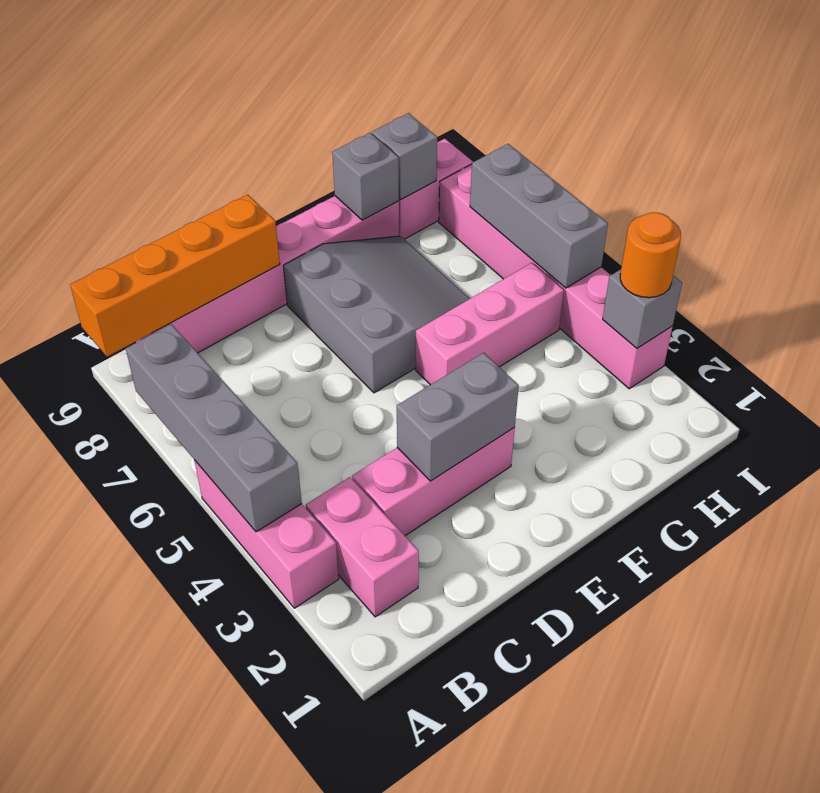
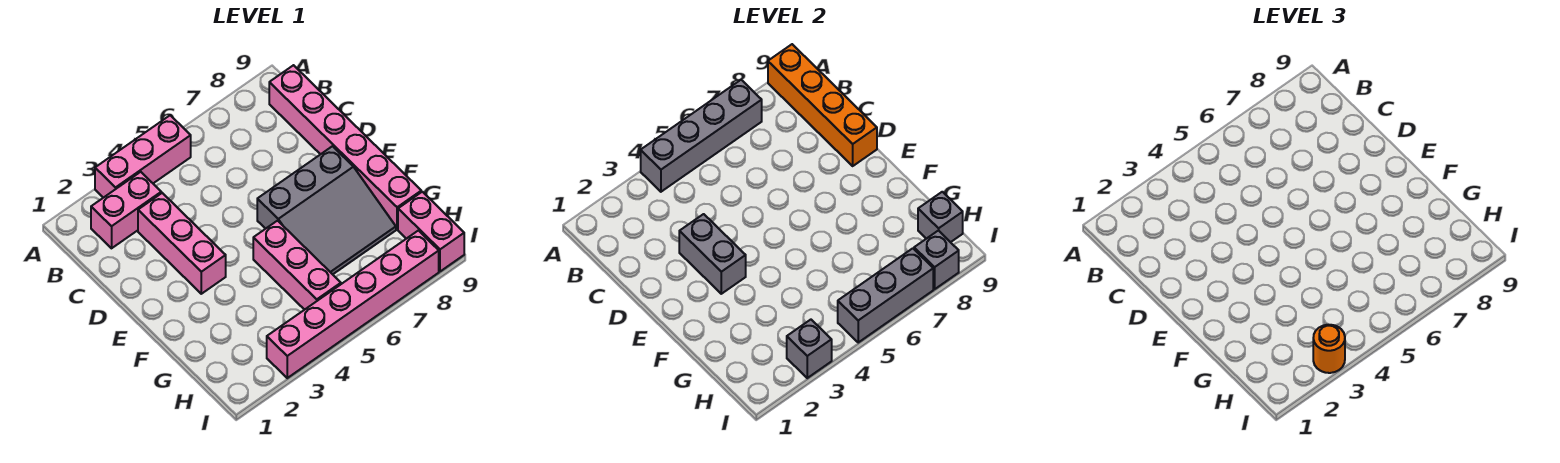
grey brick G9 level 2 -> grey brick I8 level 2

